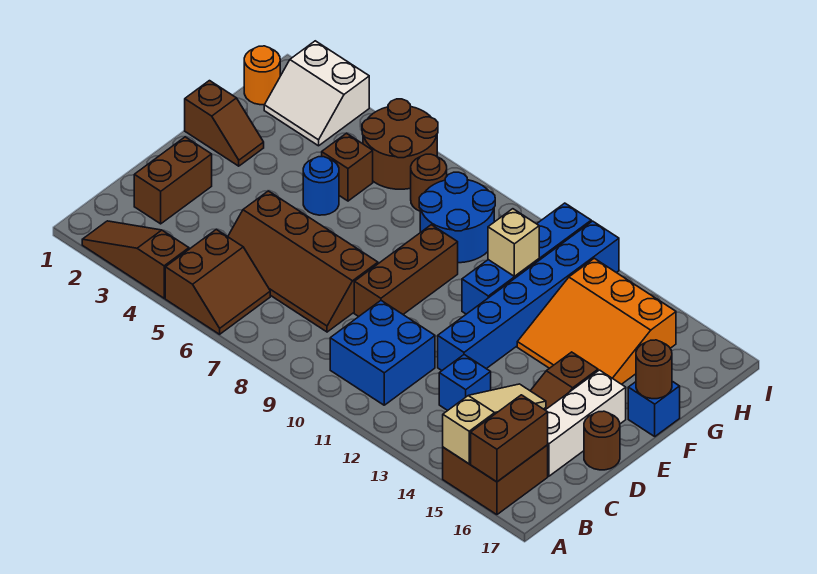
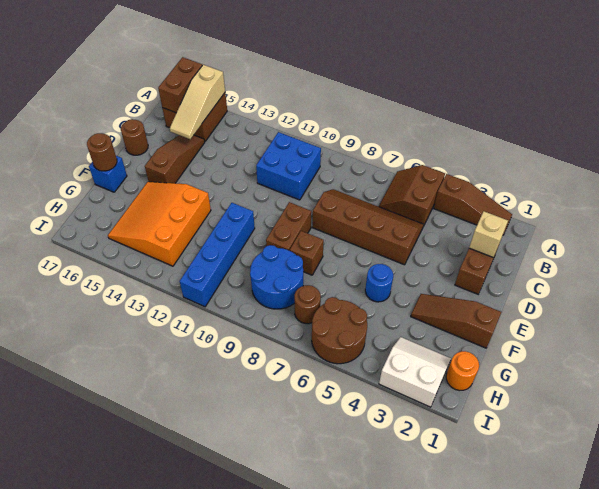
blue brick C13 level 1 -> none
white brick C16:E16 level 1 -> none
brown brick D9:F9 level 1 -> brown brick E9:F9 level 1
blue brick D12:I12 level 1 -> none
brown slope F1:F2 level 1 top 1 -> brown slope F1:F3 level 1 top 1
orange slope F13:H15 level 1 top H -> orange slope F13:H15 level 1 top 13
brown brick G5 level 1 -> brown brick F8 level 1
tan brick G11 level 2 -> tan brick C2 level 2

